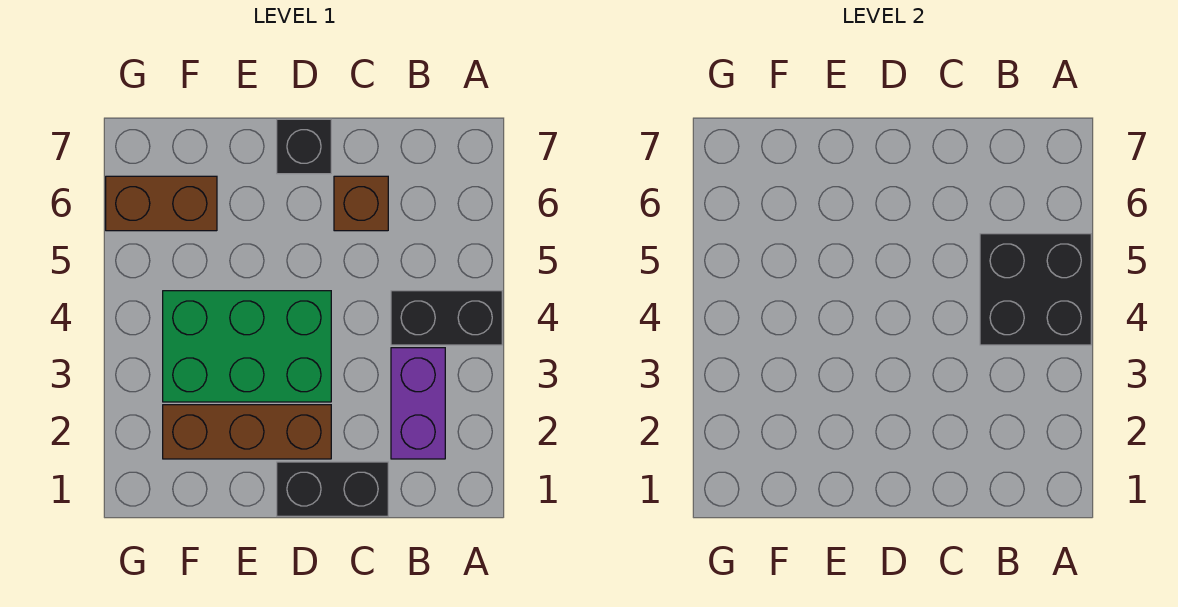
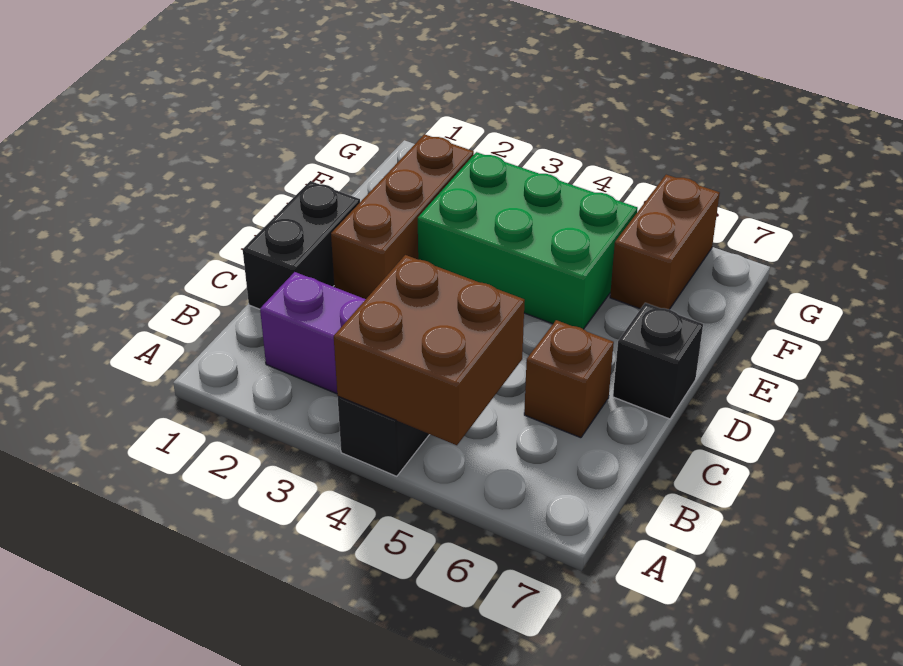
black brick A4:B5 level 2 -> brown brick A4:B5 level 2
green brick D3:F4 level 1 -> green brick E3:F5 level 1

